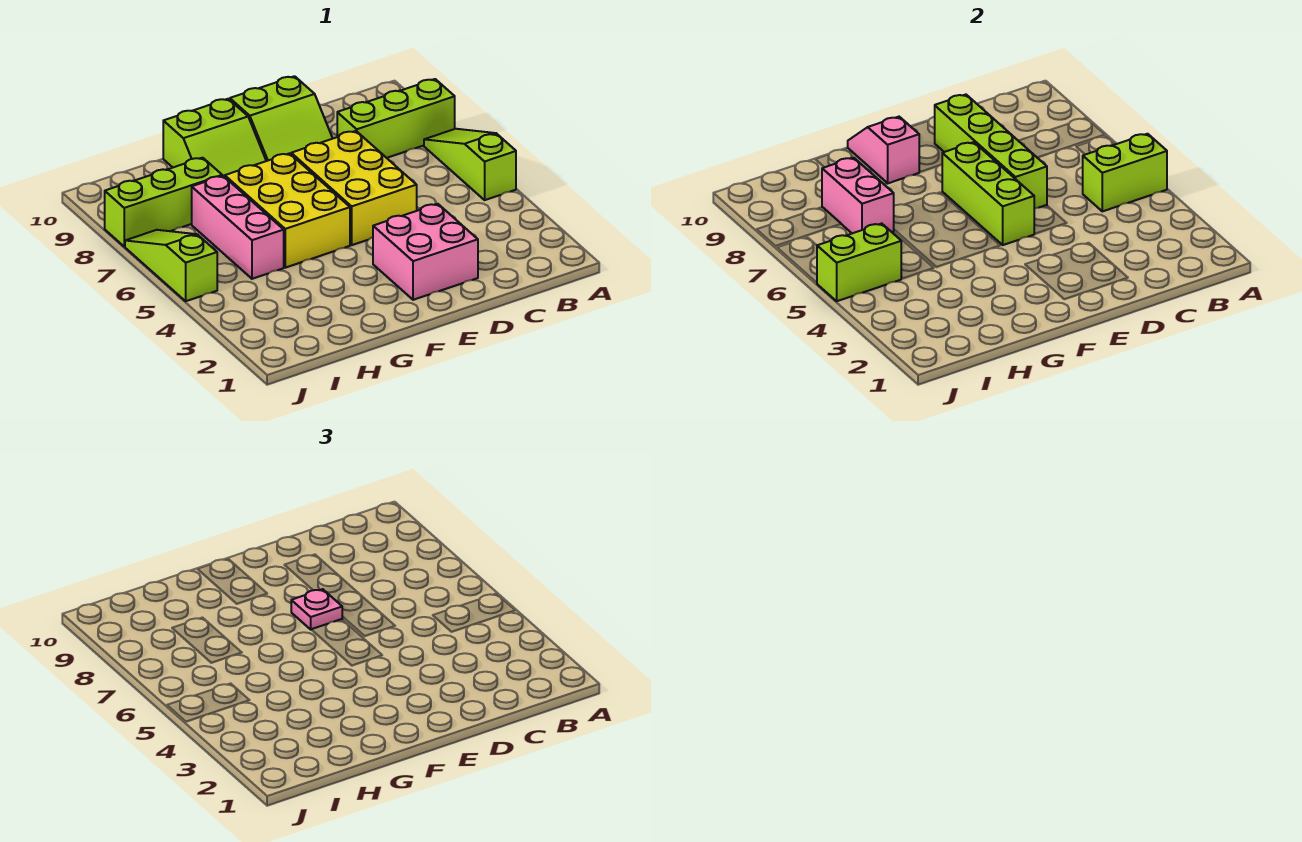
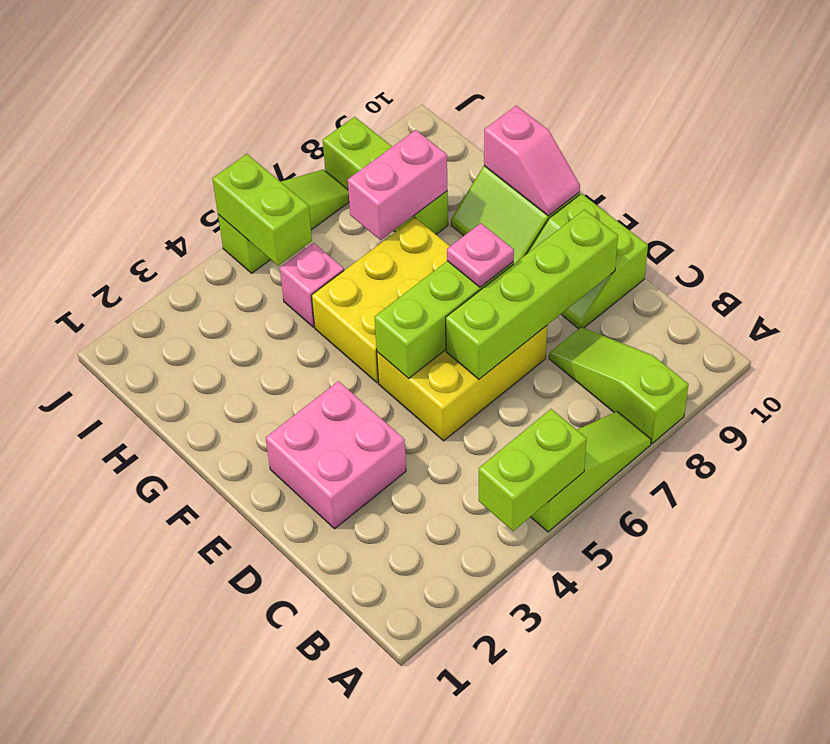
lime brick A5:B5 level 2 -> lime brick A4:A5 level 2
lime brick A8:C8 level 1 -> lime slope A8:C8 level 1 top A
pink slope F9:F10 level 2 top 9 -> pink slope F10:G10 level 2 top G
pink brick H5:H7 level 1 -> pink brick H5 level 1

